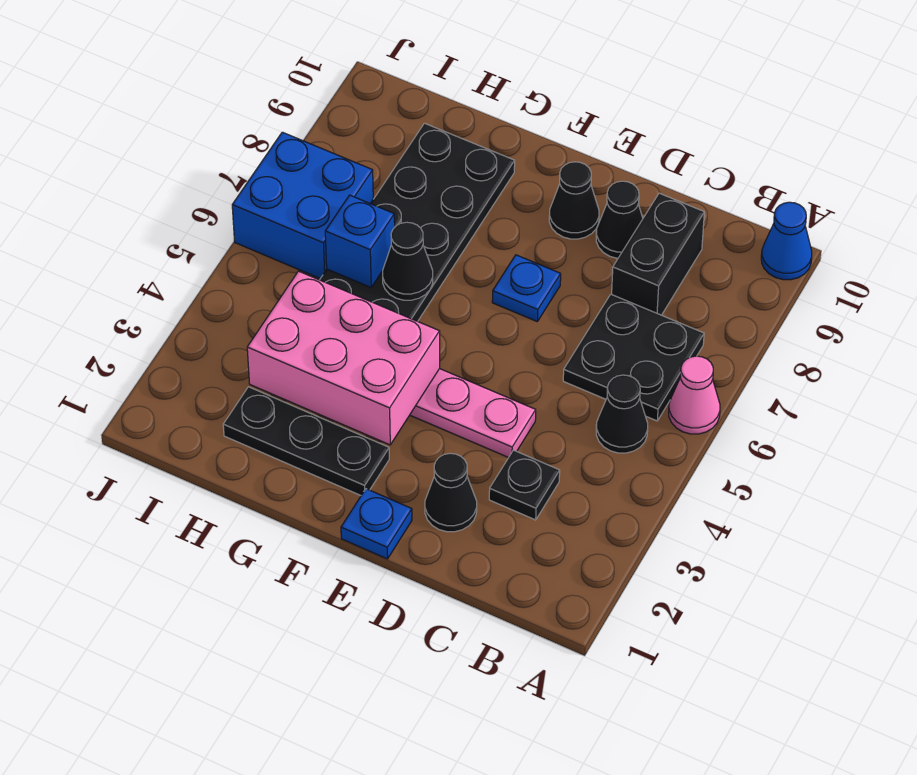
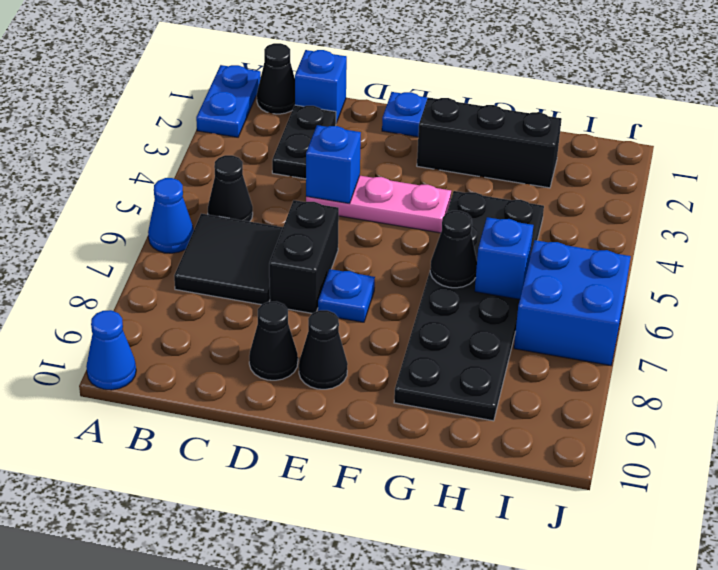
none -> blue plate A1:A2 level 1
pink cone A6 level 1 -> blue cone A6 level 1
black plate B6:C7 level 1 -> black tile B6:C7 level 1
none -> blue brick C1 level 1
black plate C3 level 1 -> black plate C2:C3 level 1
black brick C8:C9 level 1 -> black brick D6:D7 level 1
black cone D2 level 1 -> black cone B1 level 1
none -> blue brick D4 level 2
black plate F2:H2 level 1 -> black brick F2:H2 level 1
pink brick F3:H4 level 2 -> none

